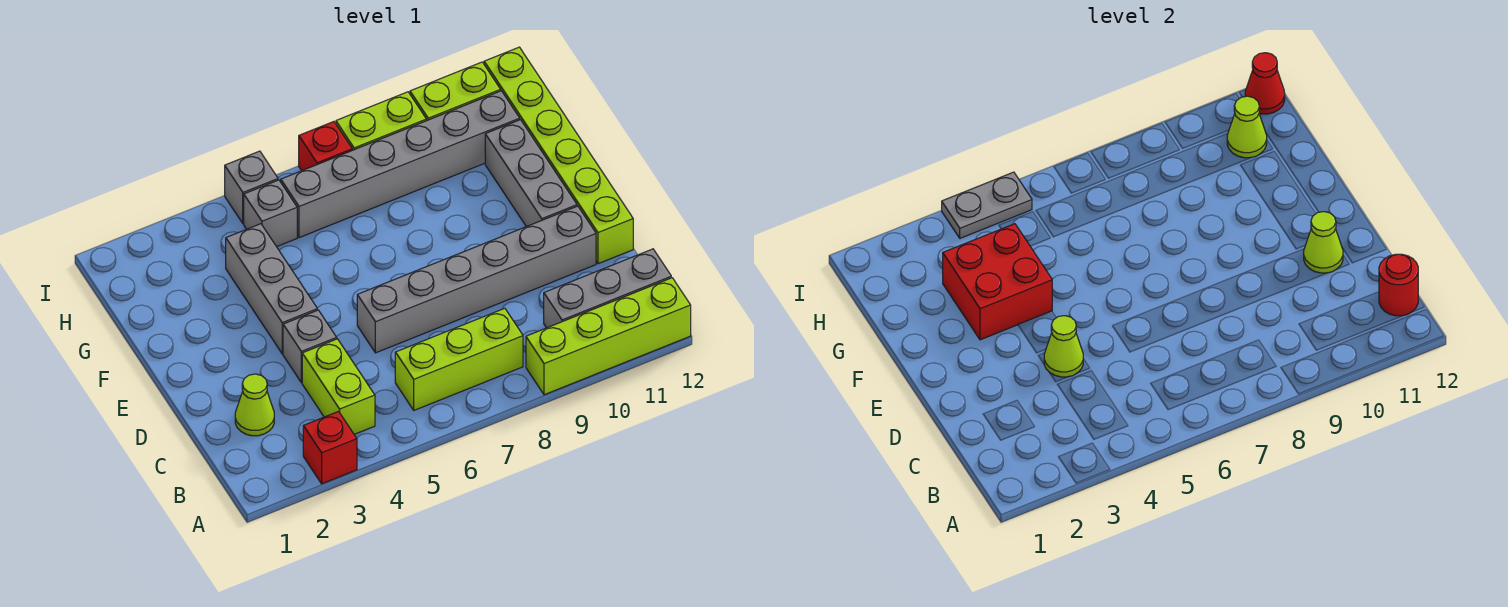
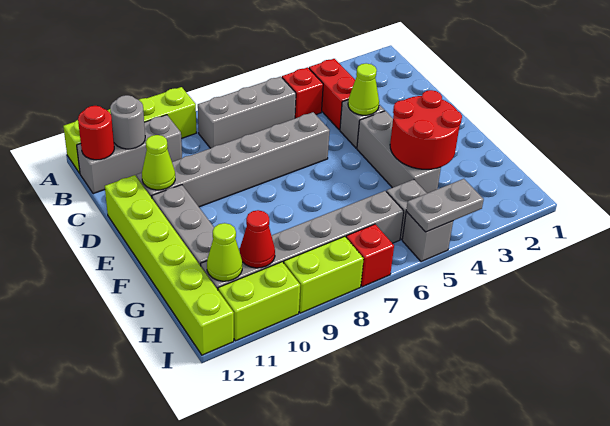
red brick A3 level 1 -> red brick B5 level 1
lime brick B4:C4 level 1 -> red brick B4:C4 level 1
lime brick B6:B8 level 1 -> grey brick B6:B8 level 1
none -> grey round brick B11 level 2
lime cone C2 level 1 -> none
red brick F3:G4 level 2 -> red round brick F3:G4 level 2
red cone I12 level 2 -> red cone H10 level 2

